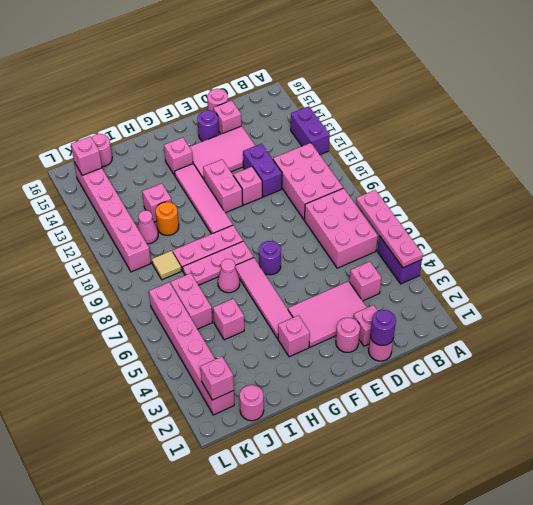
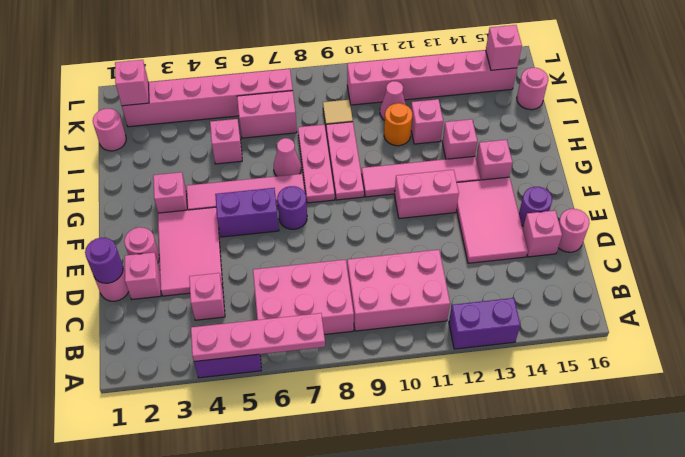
purple brick D11:D12 level 1 -> purple brick F5:F6 level 1
pink brick E11 level 1 -> pink brick H13 level 1

